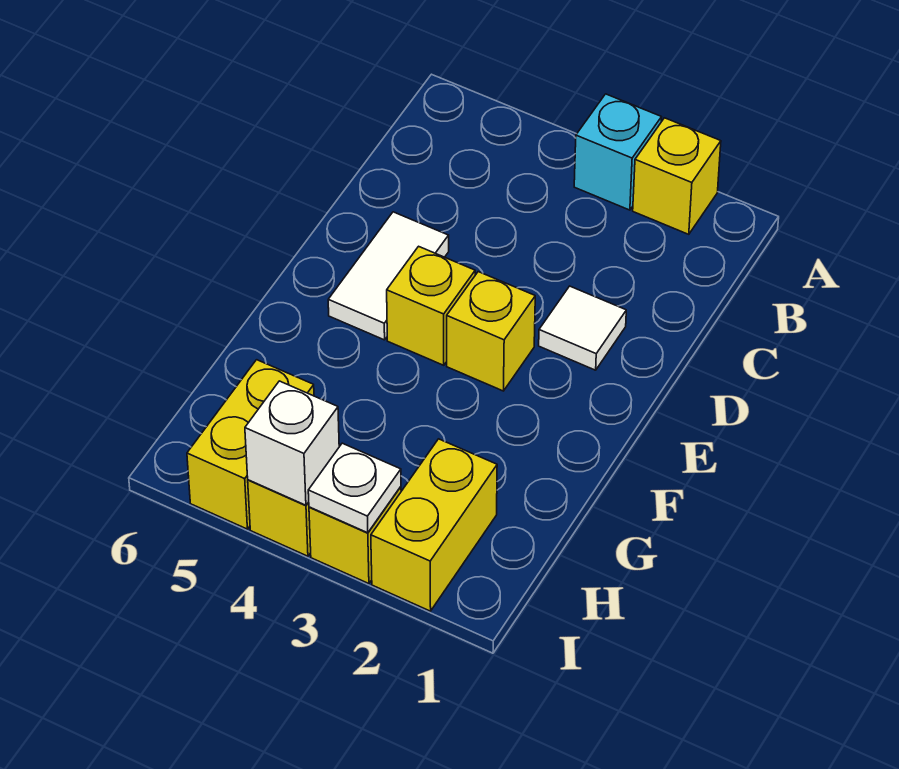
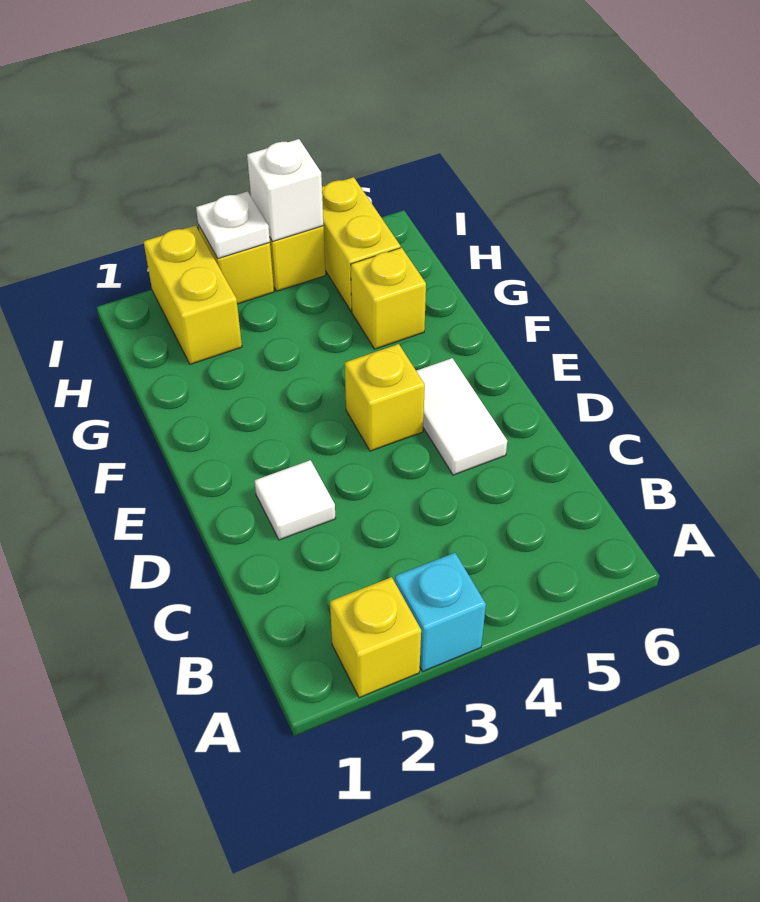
yellow brick E3 level 1 -> yellow brick G5 level 1

